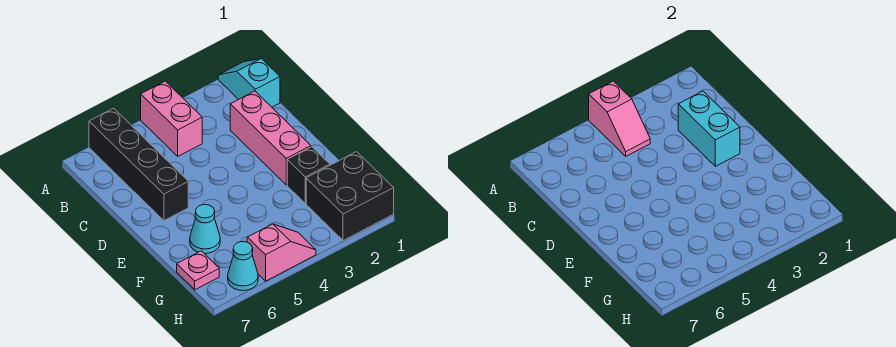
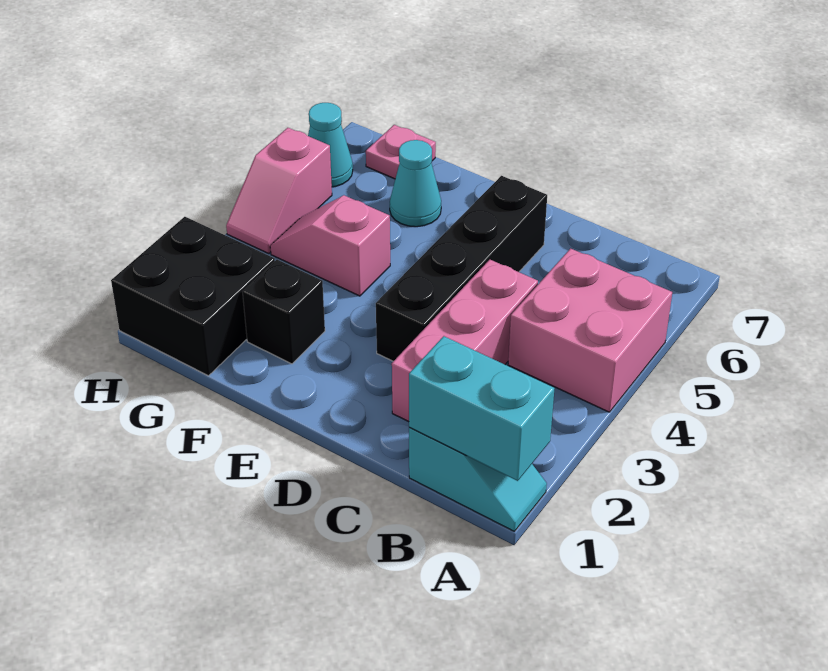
pink brick A4:B4 level 1 -> pink brick A4:B5 level 1
pink slope A4:B4 level 2 top A -> pink slope F4:G4 level 1 top F
black brick A6:D6 level 1 -> black brick D3:D6 level 1
pink brick C2:E2 level 1 -> pink brick C2:C4 level 1
cyan brick C2:D2 level 2 -> cyan brick A1:B1 level 2

